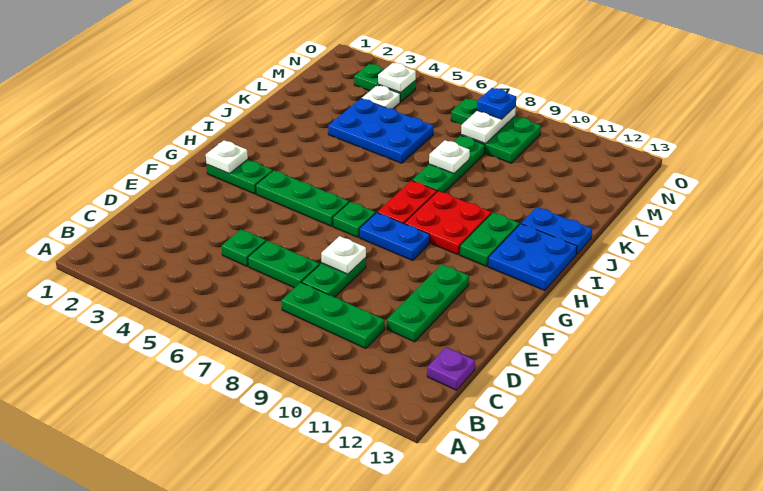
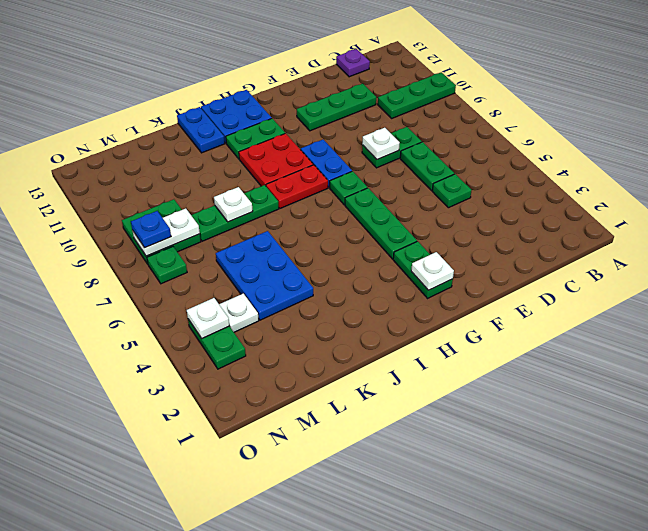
green plate C8:C10 level 1 -> green plate A10:C10 level 1

